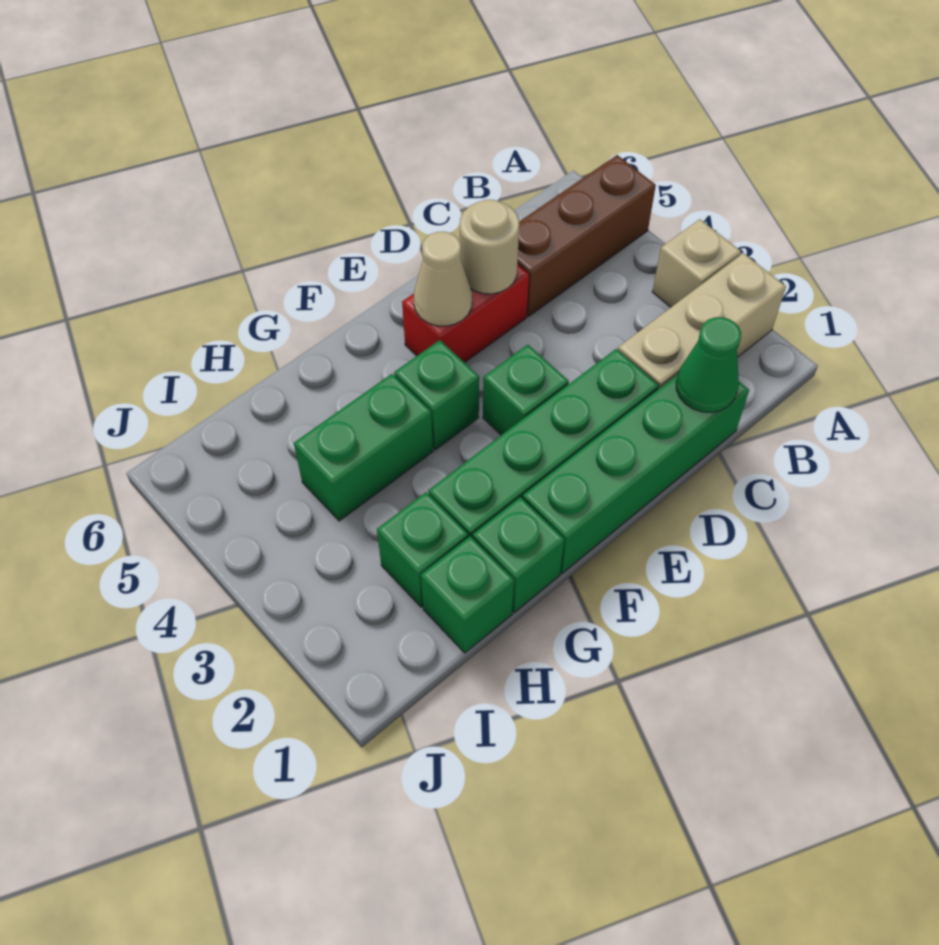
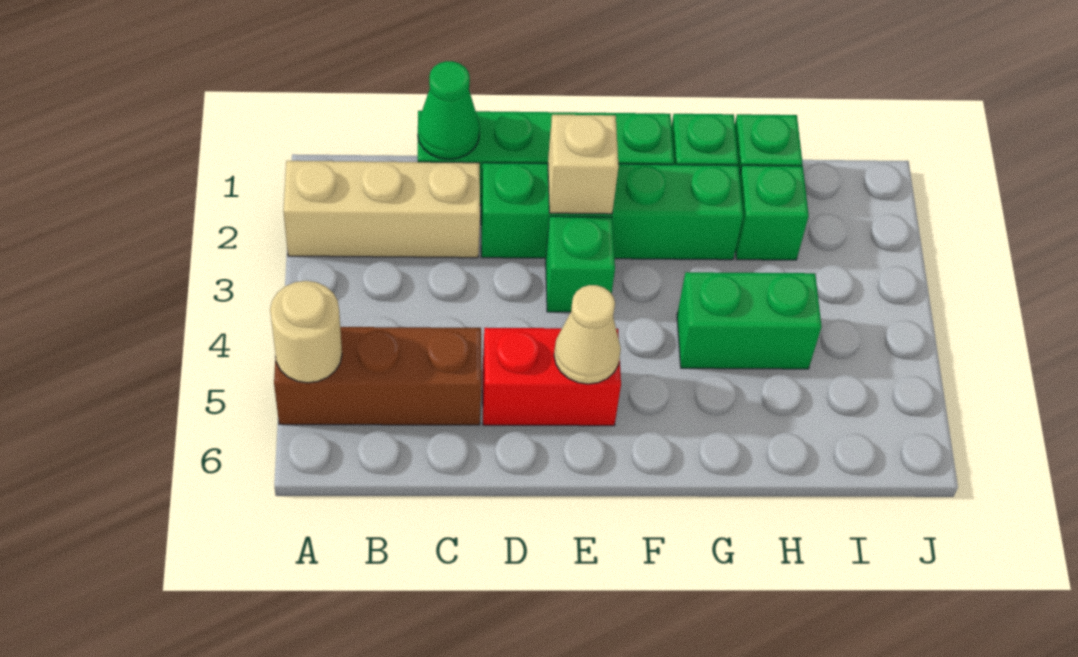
tan brick A3 level 1 -> tan brick E2 level 2
tan round brick D5 level 2 -> tan round brick A5 level 2
green brick F4 level 1 -> none

